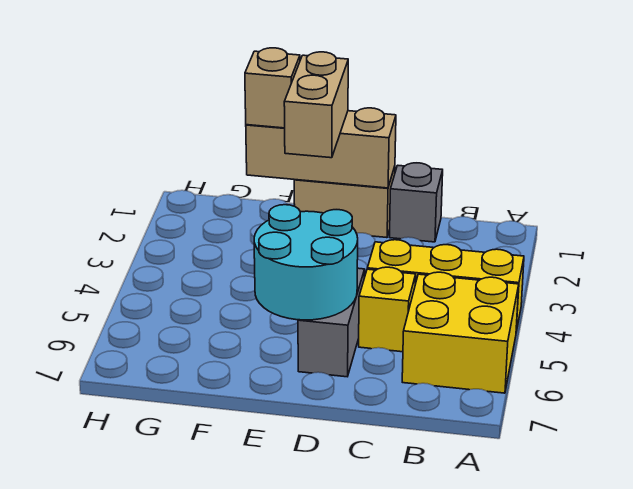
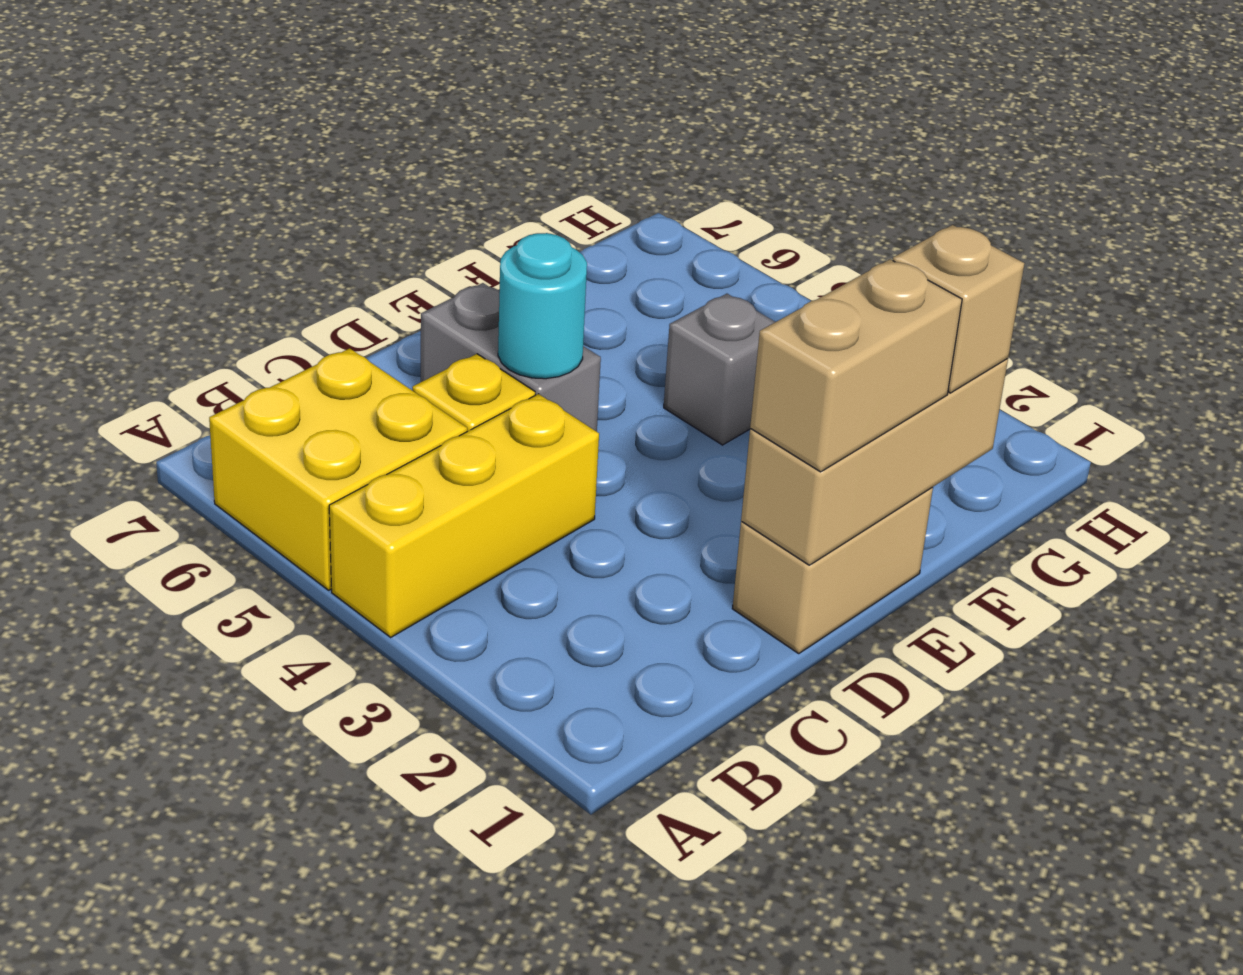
grey brick C1 level 1 -> grey brick F4 level 1
cyan round brick D5:E6 level 2 -> cyan round brick D5 level 2
tan brick E1:E2 level 3 -> tan brick D1:E1 level 3

